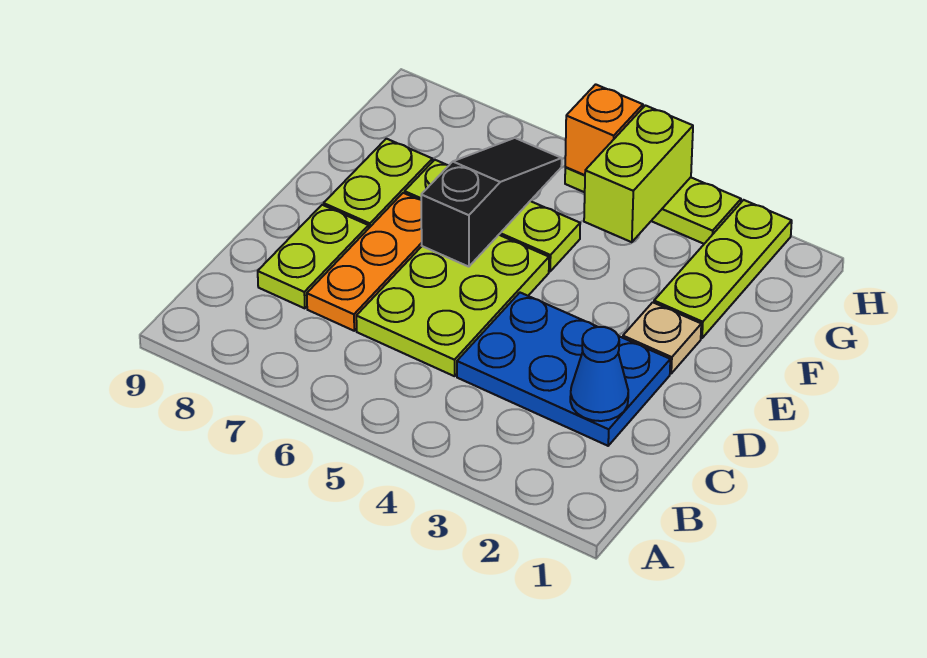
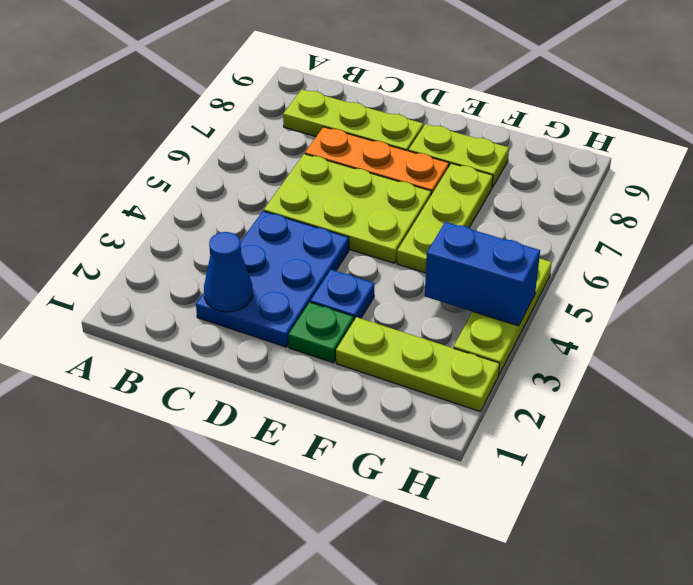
lime plate C8:D8 level 1 -> lime plate B8:D8 level 1
tan plate E2 level 1 -> green plate E2 level 1
none -> blue plate E3 level 1
black slope E6:G6 level 2 top E -> none
lime brick G4:H4 level 2 -> blue brick G4:H4 level 2
orange brick H5 level 2 -> none

